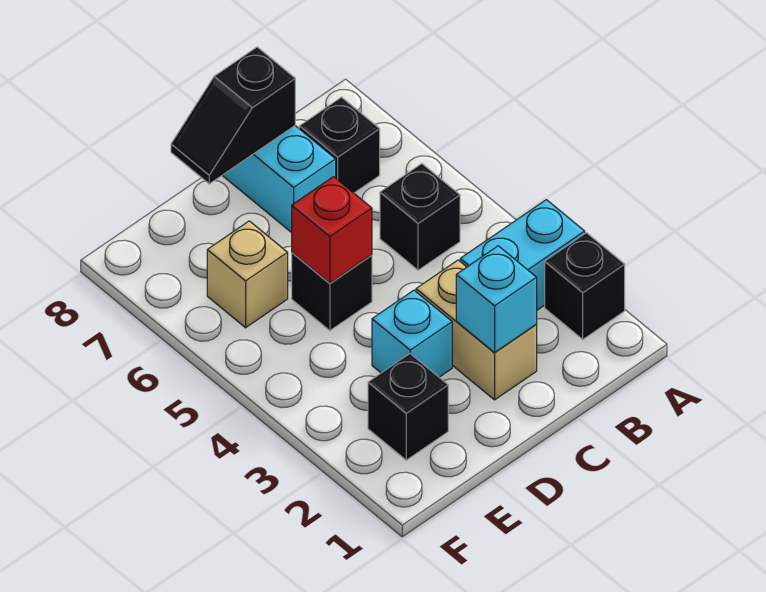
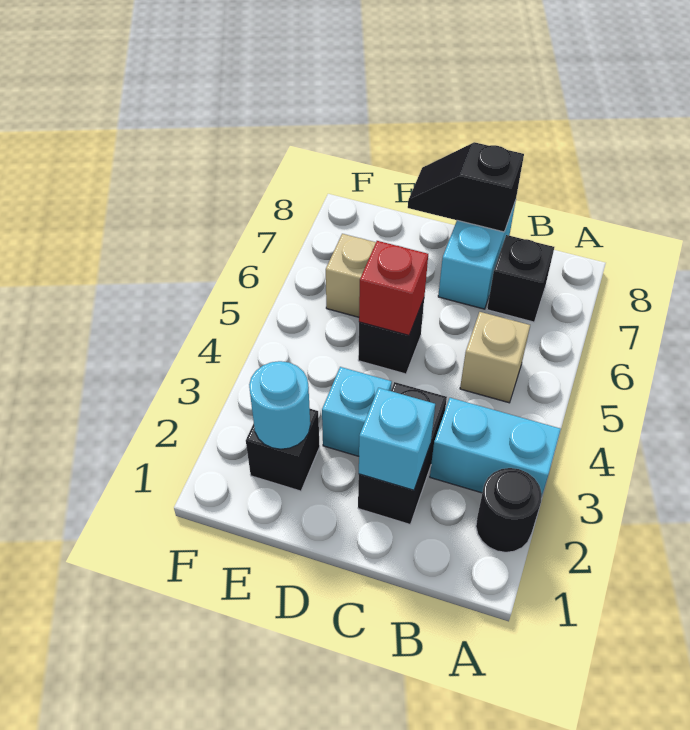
black brick A2 level 1 -> black round brick A2 level 1
black brick B5 level 1 -> tan brick B5 level 1
tan brick C2:C3 level 1 -> black brick C2:C3 level 1
none -> cyan round brick E2 level 2

